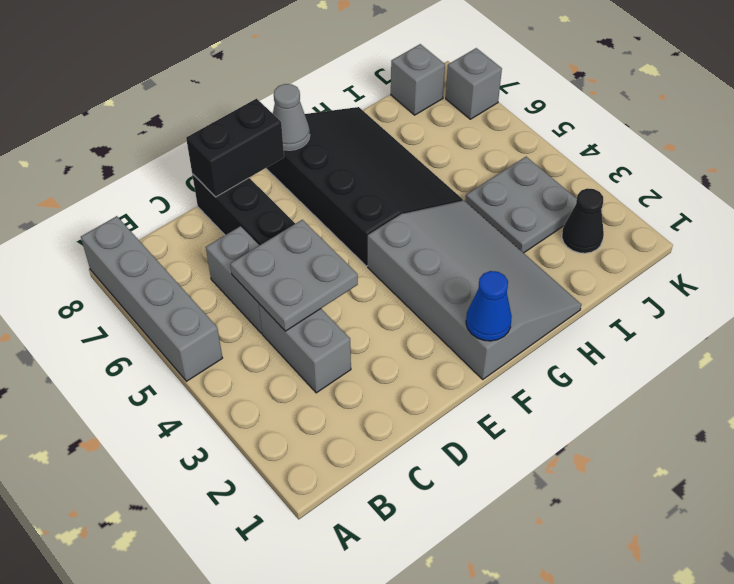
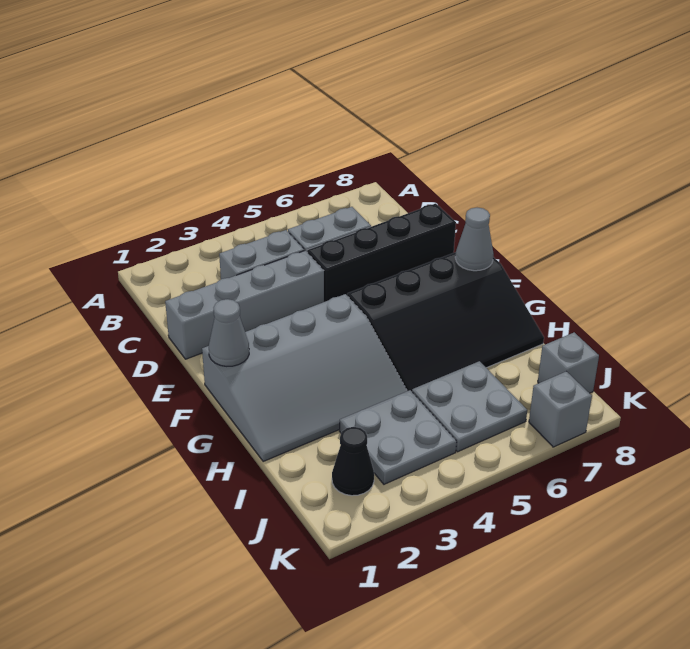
grey brick A5:A8 level 1 -> grey brick D1:D4 level 1
grey plate C4:D5 level 2 -> grey plate I5:J6 level 1
black brick D8:E8 level 2 -> none
blue cone F1 level 2 -> grey cone F1 level 2

